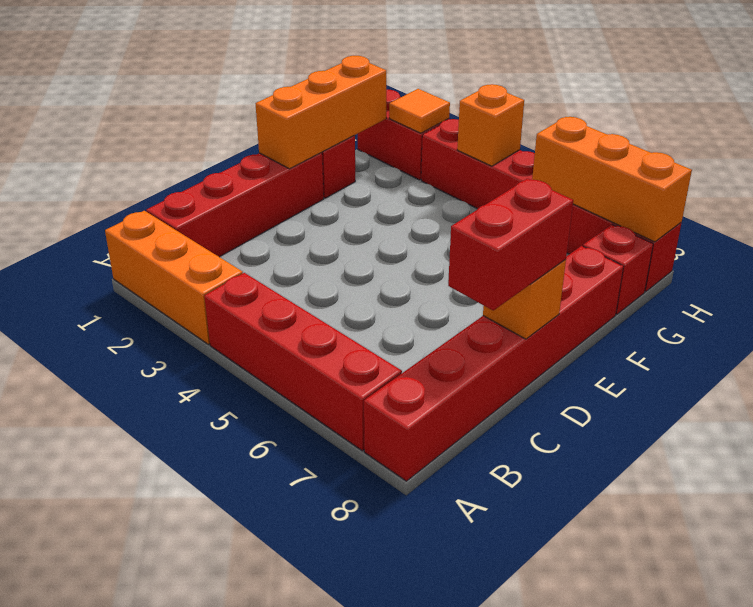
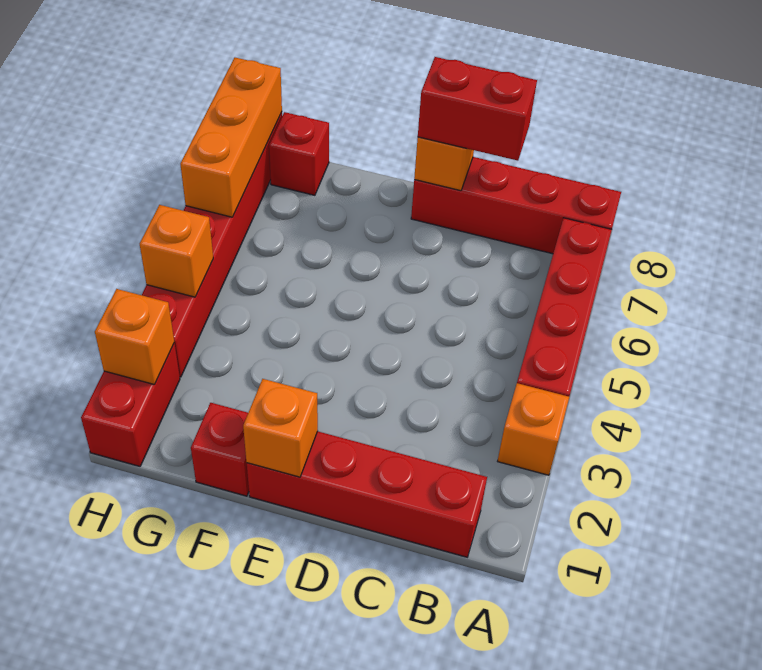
orange brick A1:A3 level 1 -> orange brick A3 level 1
red brick A8:F8 level 1 -> red brick A8:D8 level 1
orange brick E1:G1 level 2 -> orange brick E1 level 2
orange tile H2 level 2 -> orange brick H2 level 2

